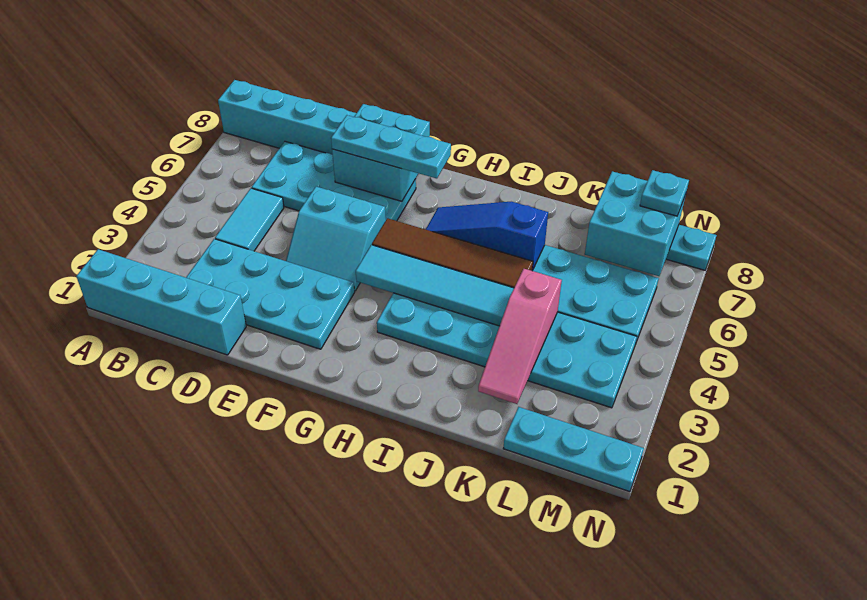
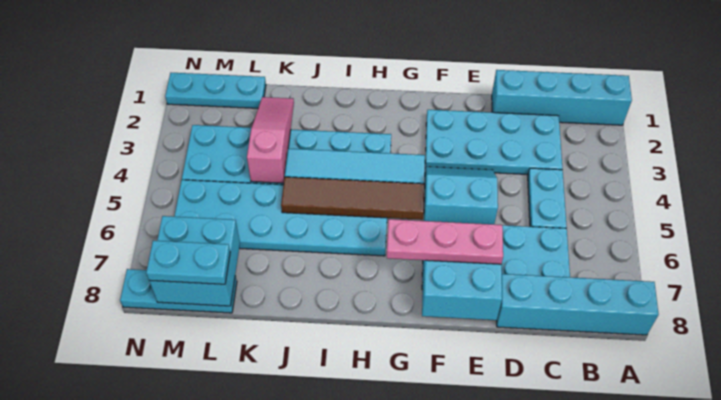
cyan tile C4:C5 level 1 -> cyan plate C4:C5 level 1
cyan plate E7:G7 level 3 -> pink plate E7:G7 level 3
blue slope H6:J6 level 2 top J -> none
cyan plate M8 level 3 -> cyan plate L8:M8 level 3

